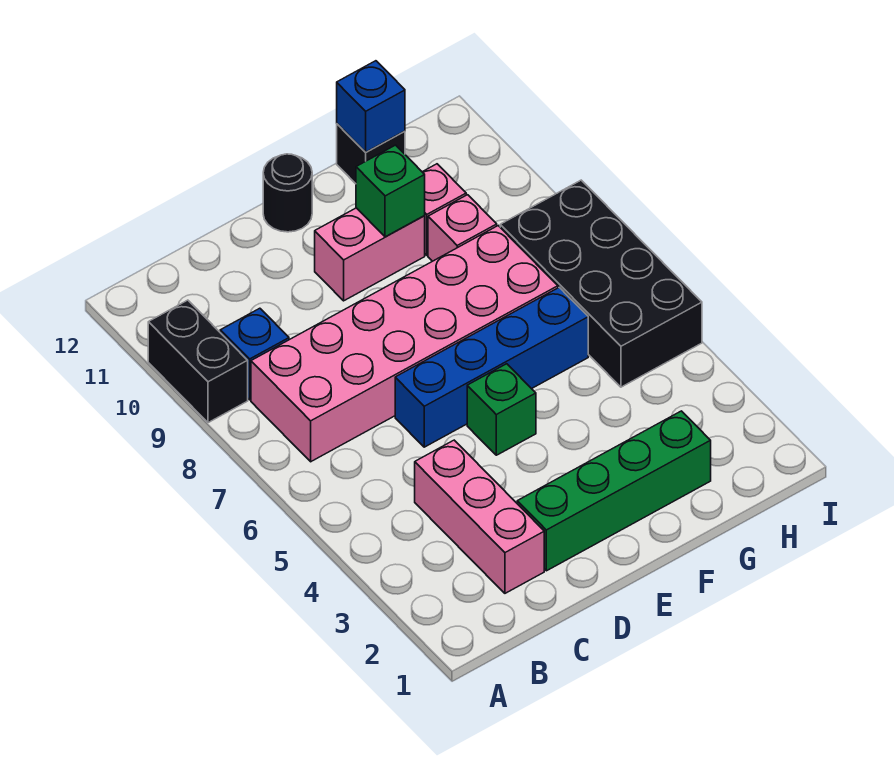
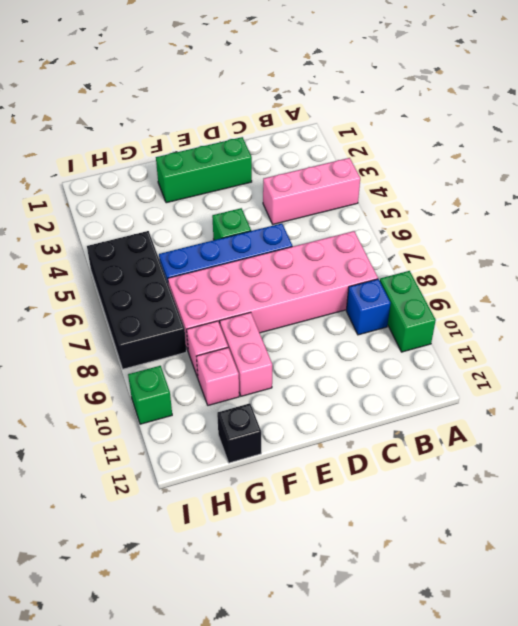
black brick A9:A10 level 1 -> green brick A9:A10 level 1
pink brick C2:C4 level 1 -> pink brick A4:C4 level 1
green brick D2:G2 level 1 -> green brick D2:F2 level 1
pink brick E10:F10 level 1 -> pink brick F9:F10 level 1
black round brick E12 level 1 -> none
green brick F10 level 2 -> green brick I10 level 1
blue brick G12 level 2 -> none

